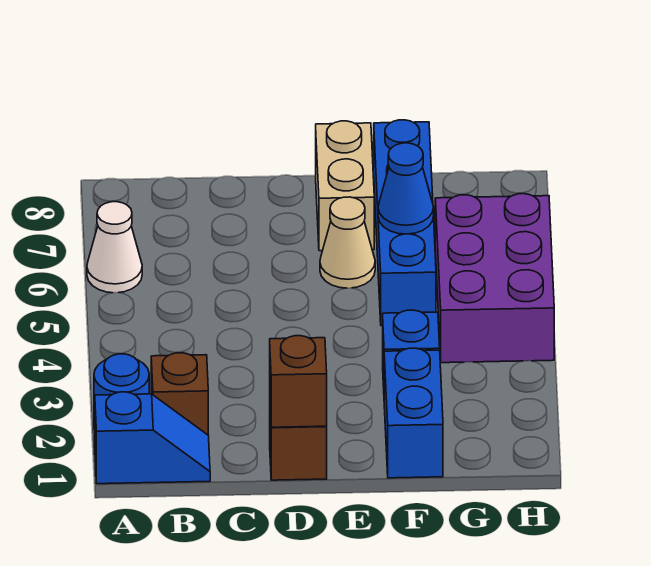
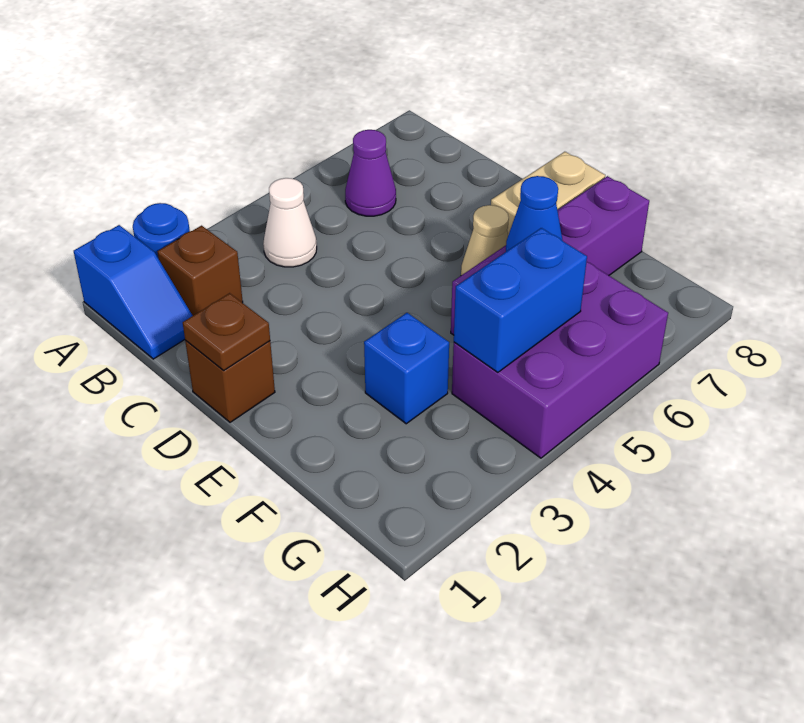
white cone A6 level 1 -> white cone B4 level 1
none -> purple cone B6 level 1
brown brick D1 level 2 -> brown plate D1 level 2
blue brick F1:F2 level 1 -> blue brick G4:G5 level 2
blue brick F5:F8 level 1 -> purple brick F5:F8 level 1

